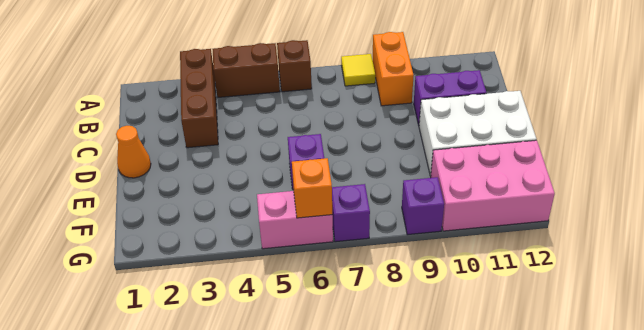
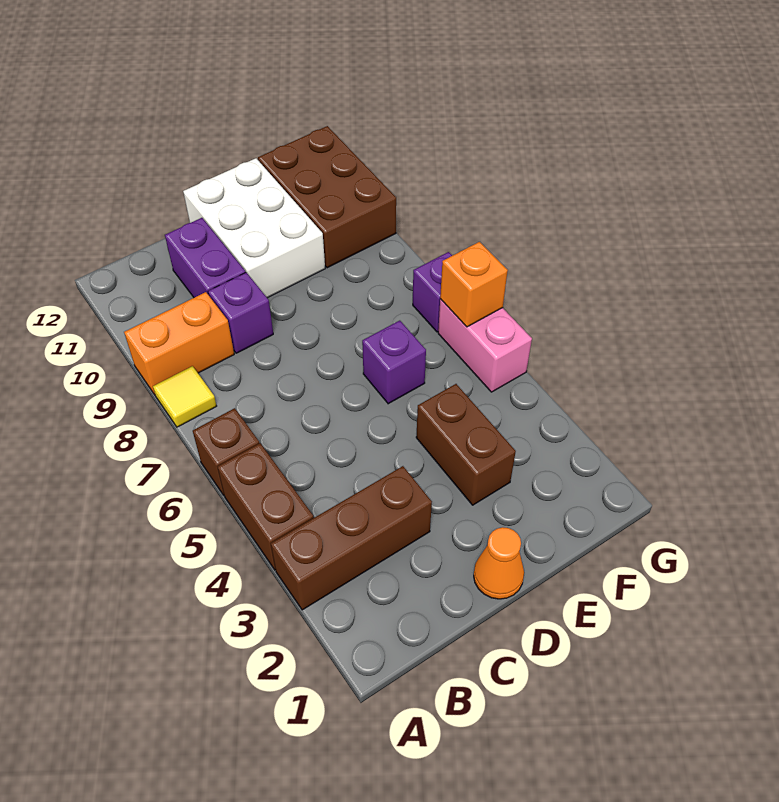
none -> brown brick E3:E4 level 1
pink brick F10:G12 level 1 -> brown brick F10:G12 level 1
purple brick G9 level 1 -> purple brick C9 level 1

